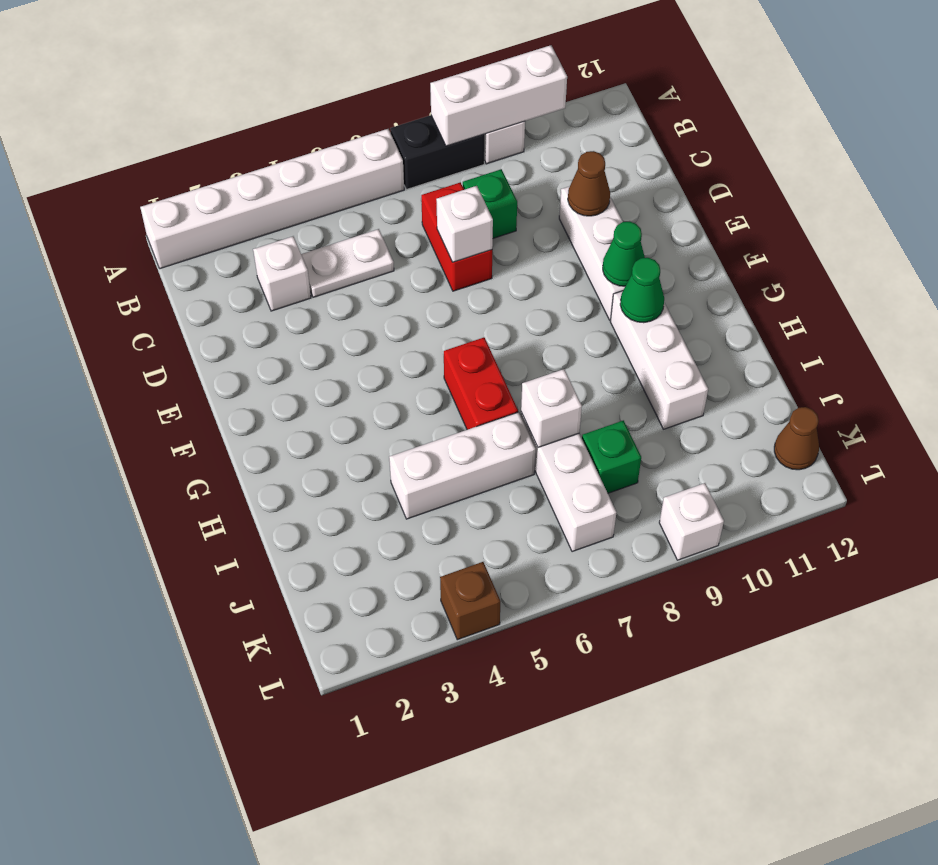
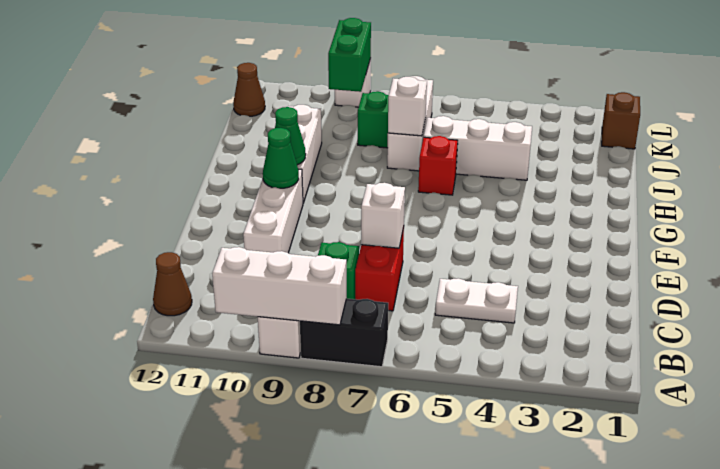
white brick A1:A6 level 1 -> none
white brick C3 level 1 -> none
brown cone D10 level 2 -> brown cone B12 level 1
red brick G6:H6 level 1 -> red brick H6 level 1
none -> green brick K9:L9 level 2
brown brick L4 level 1 -> brown brick K1 level 1

